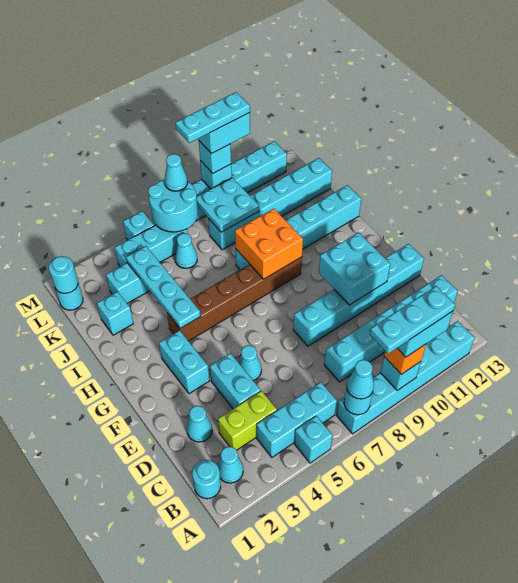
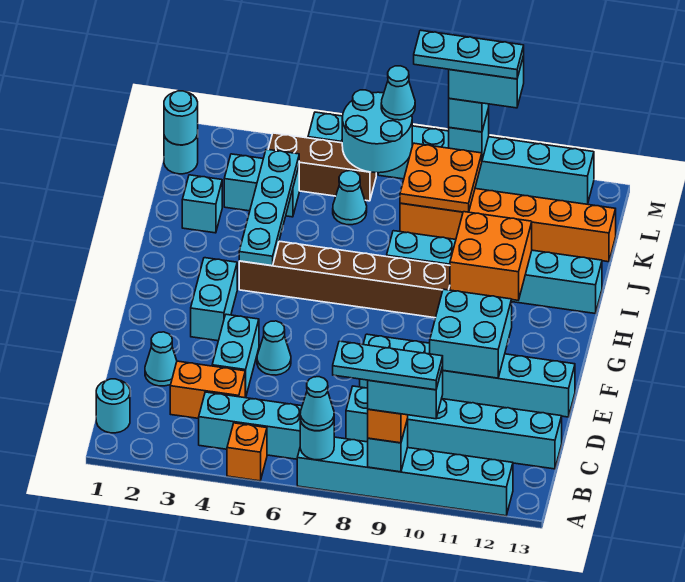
cyan brick A5 level 1 -> orange brick A5 level 1
cyan cone B2 level 1 -> none
lime brick C3:C4 level 1 -> orange brick C3:C4 level 1
orange brick H8:I9 level 2 -> orange brick H10:I11 level 2
cyan brick K8:K13 level 1 -> orange brick K8:K13 level 1
cyan plate K8:L9 level 2 -> orange plate K8:L9 level 2
cyan brick L4:L6 level 1 -> brown brick L4:L6 level 1

